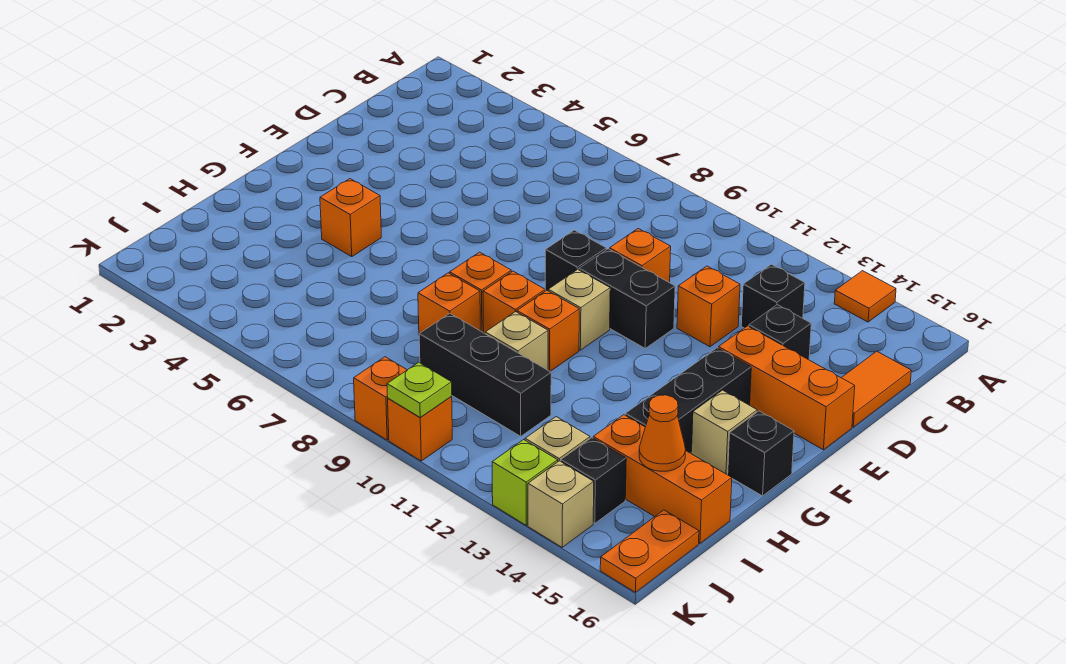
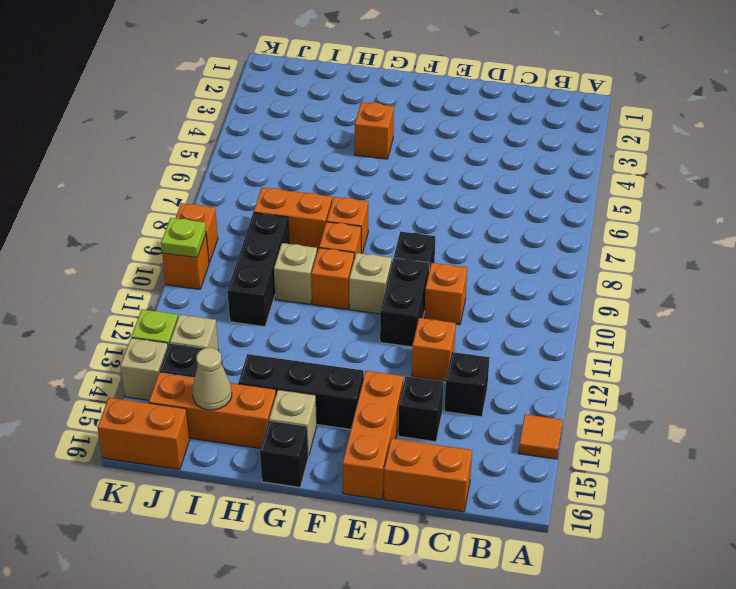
orange tile C16:D16 level 1 -> orange brick C16:D16 level 1
orange brick H8 level 1 -> orange brick H8:I8 level 1
orange brick I14:I16 level 1 -> orange brick H15:J15 level 1
orange cone I15 level 2 -> tan cone I15 level 2
orange plate J16:K16 level 1 -> orange brick J16:K16 level 1

